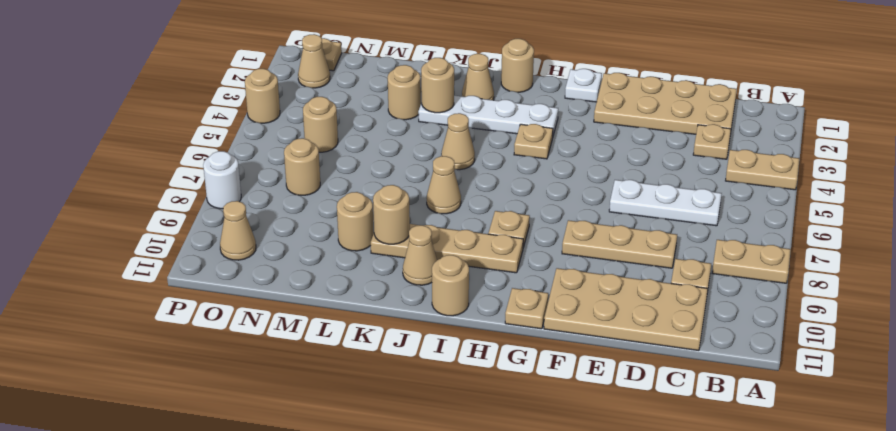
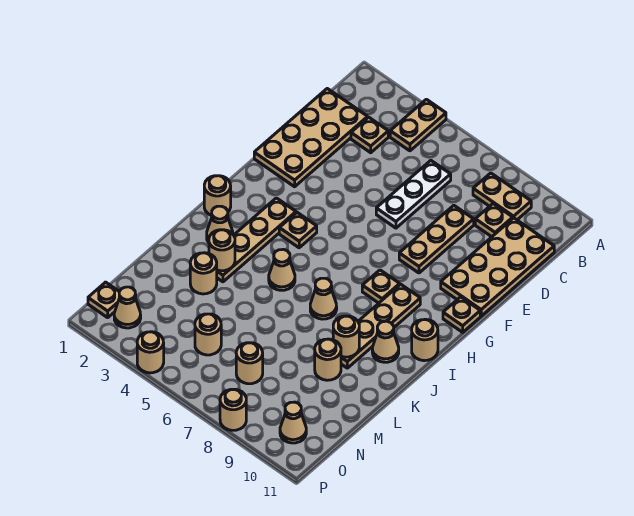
tan plate A8:B8 level 1 -> tan plate B8:B9 level 1
white plate G1 level 1 -> none
white plate H3:K3 level 1 -> tan plate H3:K3 level 1
white round brick P8 level 1 -> tan round brick P8 level 1

